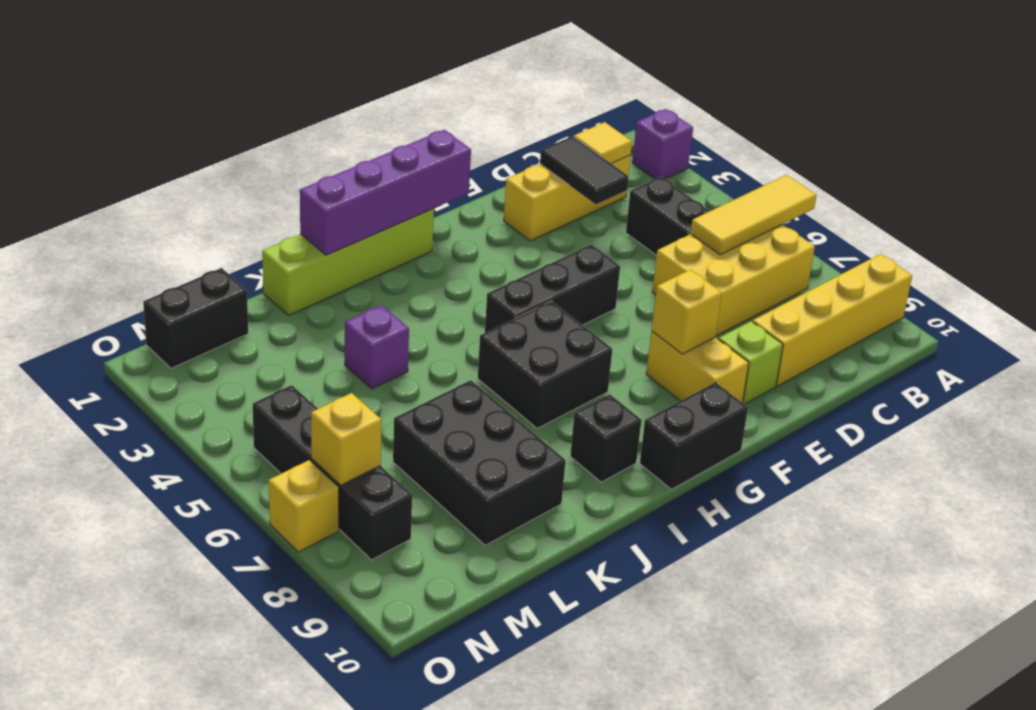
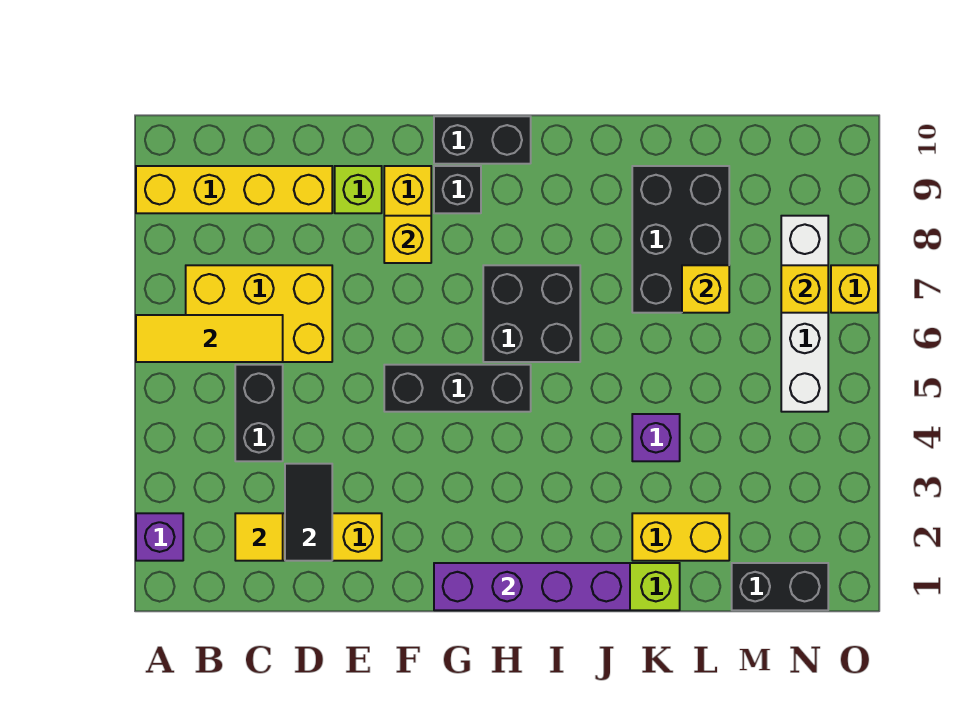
black brick I9 level 1 -> black brick G9 level 1
none -> yellow brick K2:L2 level 1
none -> yellow brick L7 level 2
black brick N5:N8 level 1 -> white brick N5:N8 level 1

